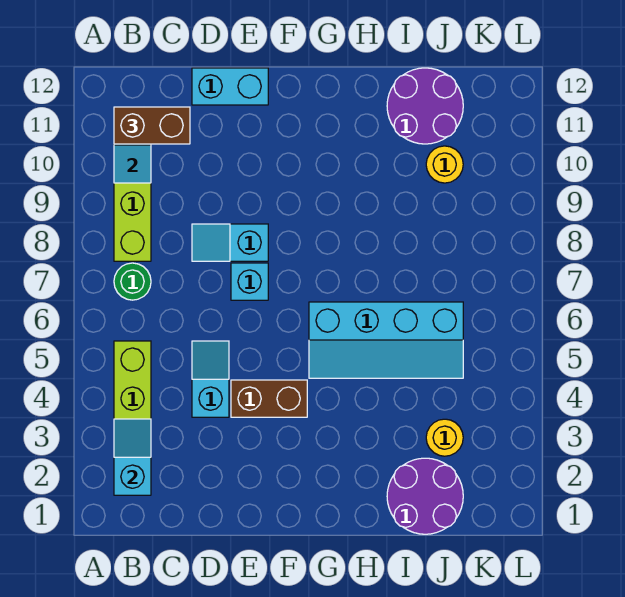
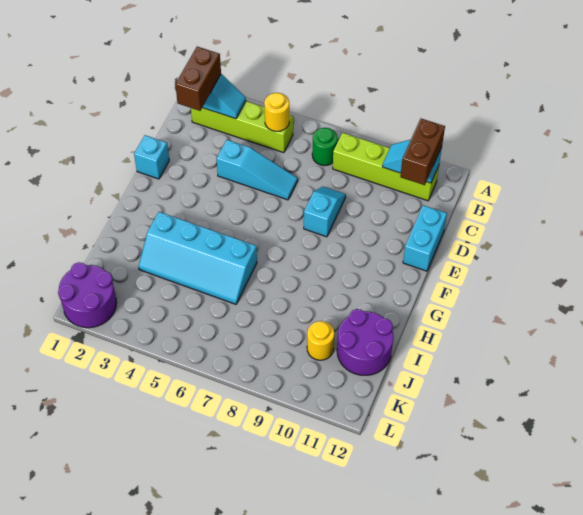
cyan slope D4:D5 level 1 top 4 -> cyan slope D4:D6 level 1 top 4
brown brick E4:F4 level 1 -> brown brick B2:C2 level 3
cyan brick E7 level 1 -> cyan brick E1 level 1
cyan slope G5:J6 level 1 top 6 -> cyan slope H3:I6 level 1 top H
purple round brick I1:J2 level 1 -> purple round brick K1:L2 level 1
yellow round brick J3 level 1 -> yellow round brick B5 level 2

